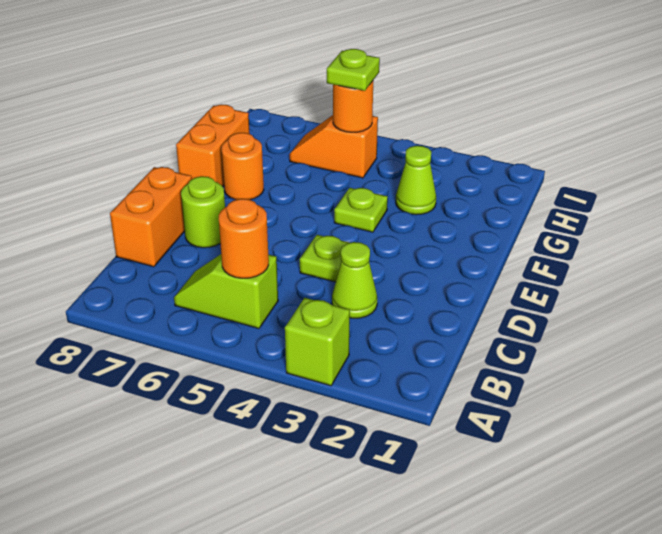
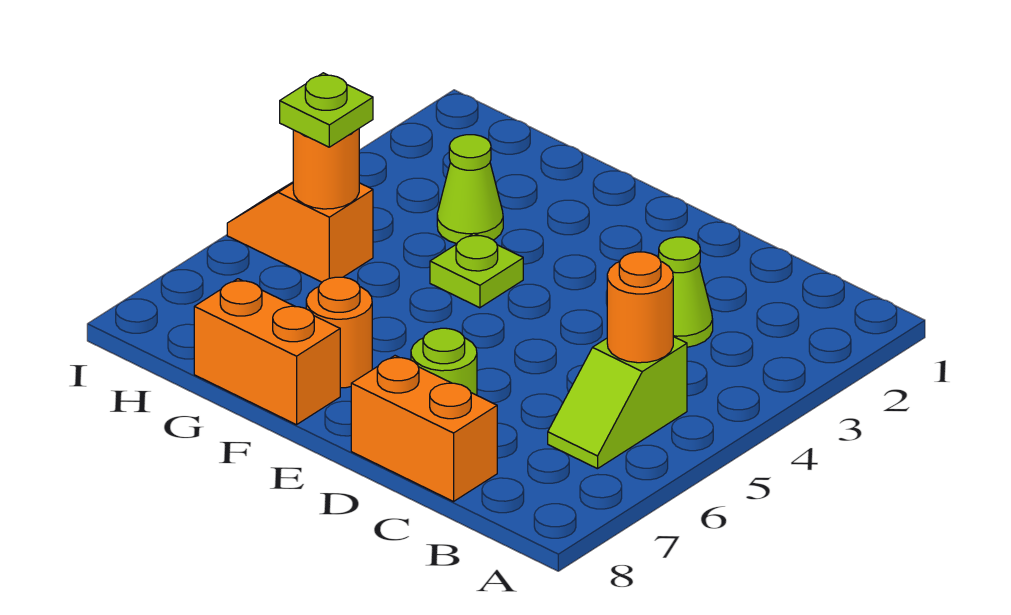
lime brick A3 level 1 -> none
lime plate D4 level 1 -> none
orange slope H5:H6 level 1 top 5 -> orange slope H5:I5 level 1 top H

